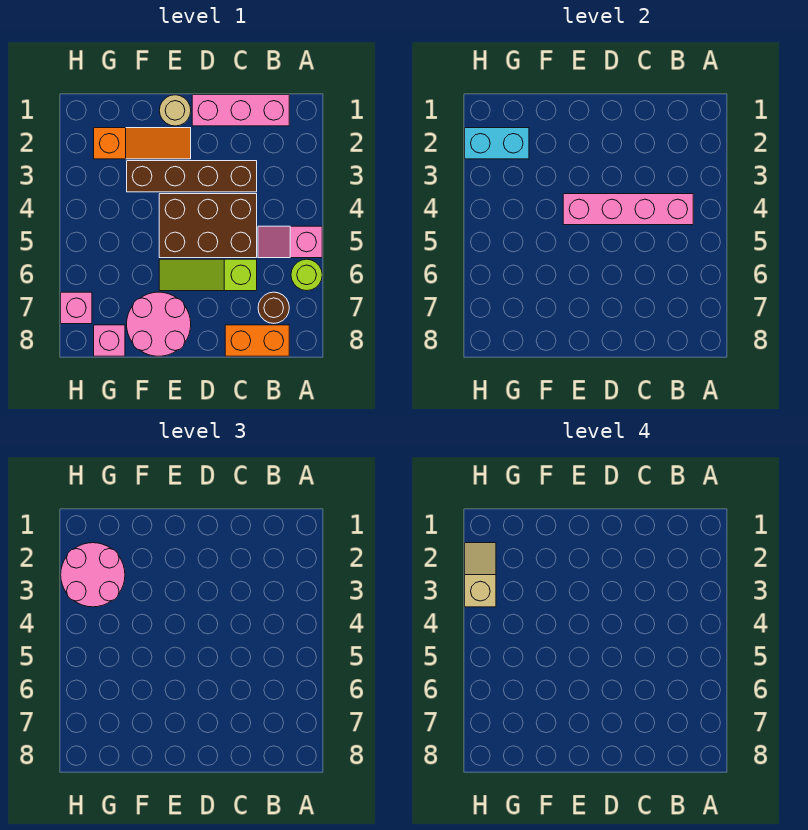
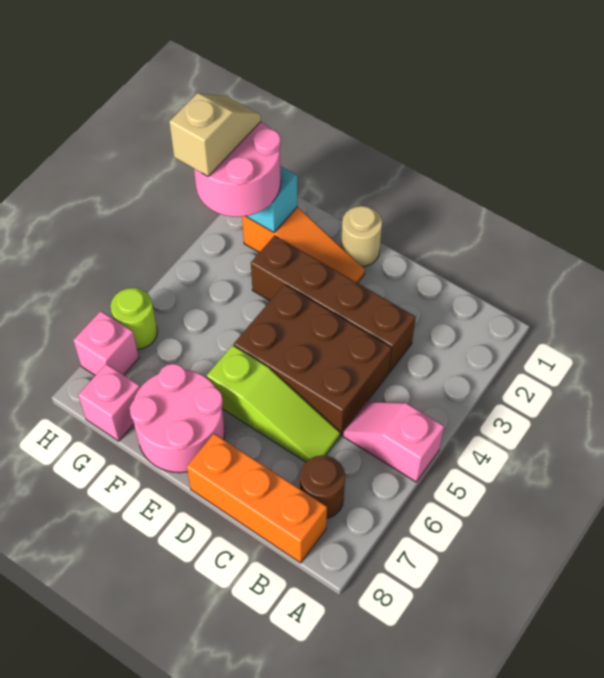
lime round brick A6 level 1 -> lime round brick H6 level 1
pink brick B1:D1 level 1 -> none
pink brick B4:E4 level 2 -> none
orange brick B8:C8 level 1 -> orange brick B8:D8 level 1
lime slope C6:E6 level 1 top C -> lime slope C6:E6 level 1 top E

